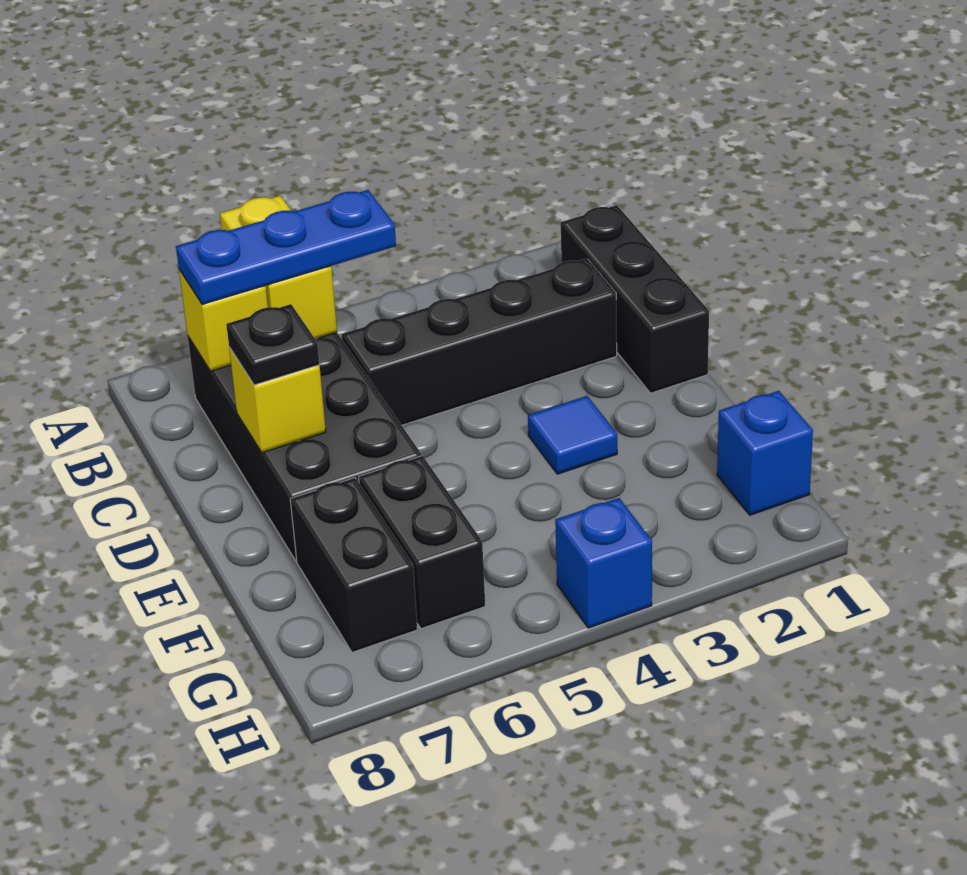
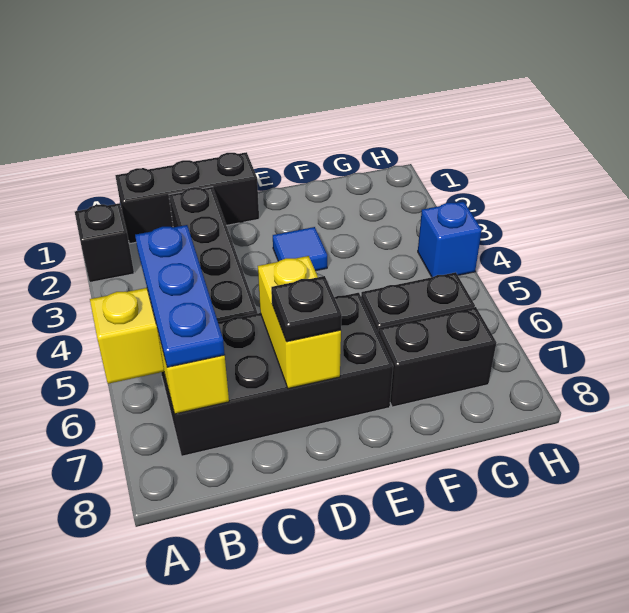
none -> black brick A2 level 1
yellow brick D7 level 2 -> yellow brick D6:D7 level 2
blue brick G1 level 1 -> none

